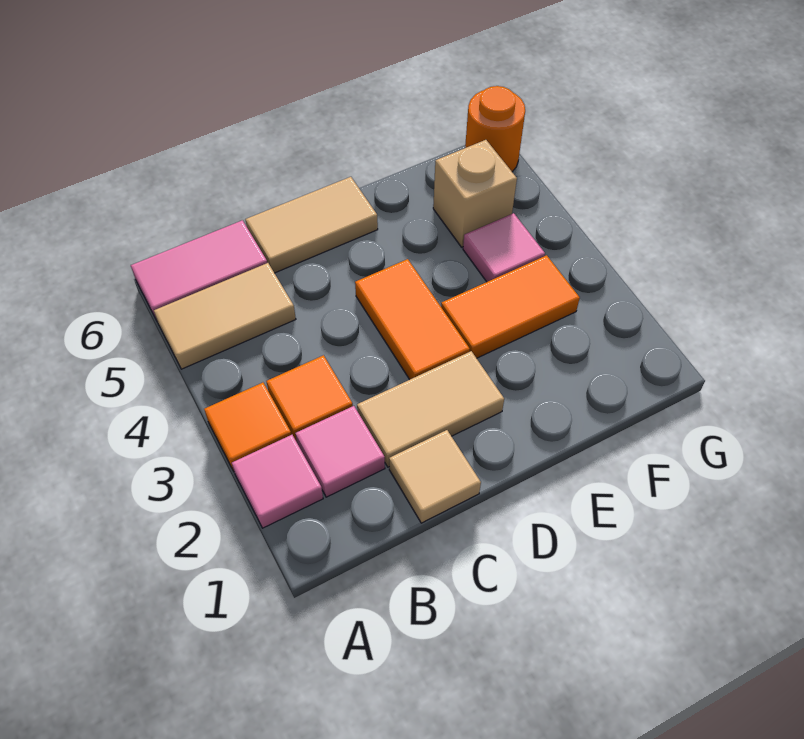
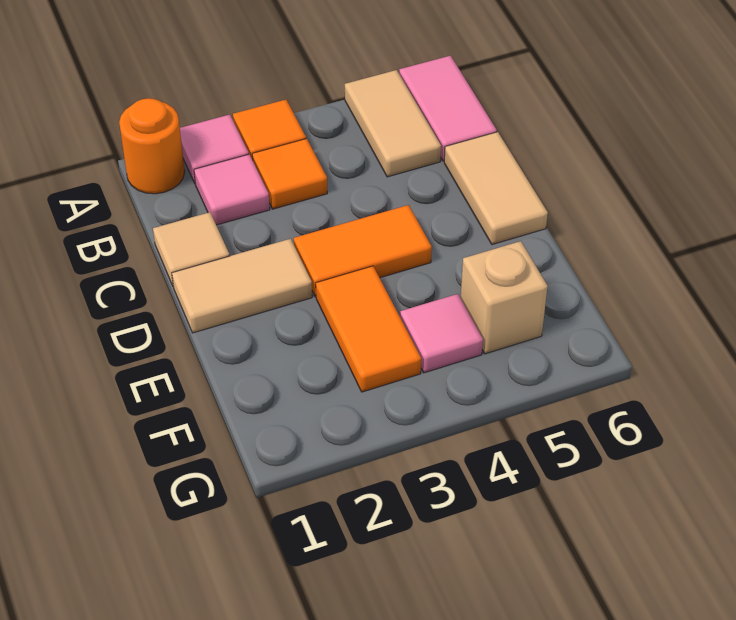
tan tile C2:D2 level 1 -> tan tile D1:D2 level 1
orange round brick G6 level 1 -> orange round brick A1 level 1

